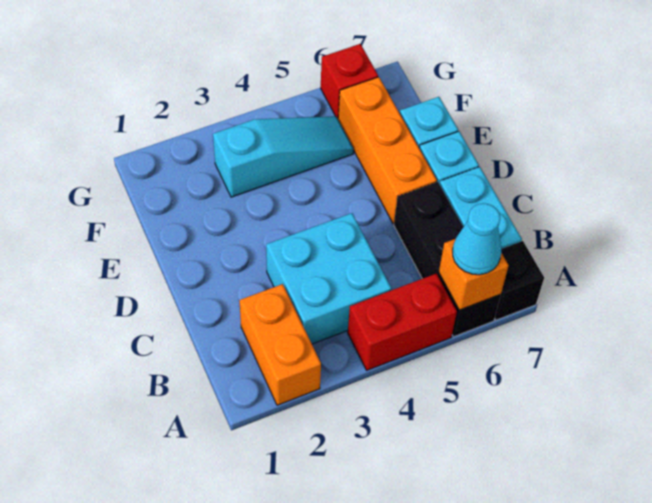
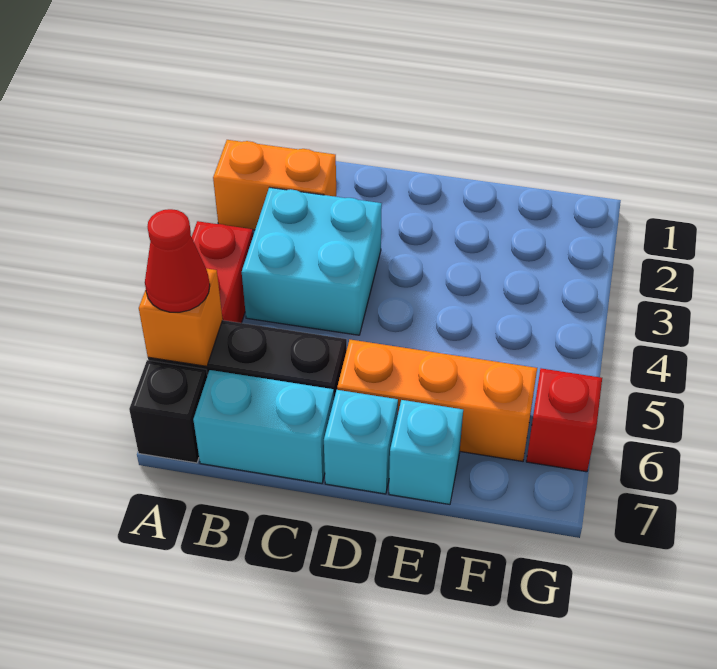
cyan cone A6 level 3 -> red cone A6 level 3
cyan slope F3:F5 level 1 top 3 -> none

